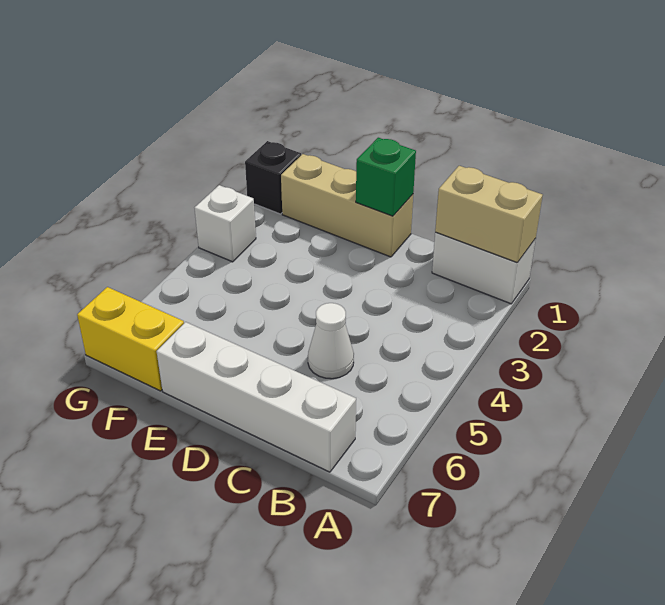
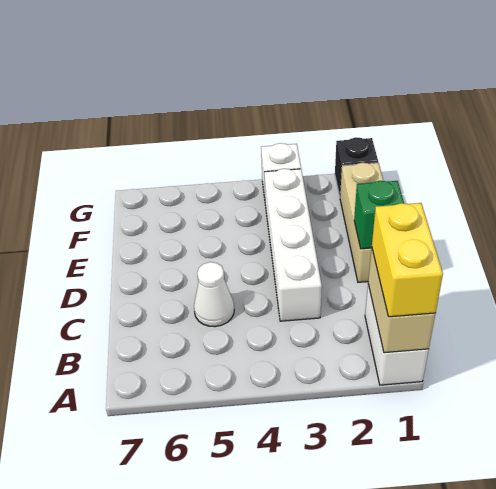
white brick B7:E7 level 1 -> white brick C3:F3 level 1
yellow brick F7:G7 level 1 -> yellow brick A1:B1 level 3

